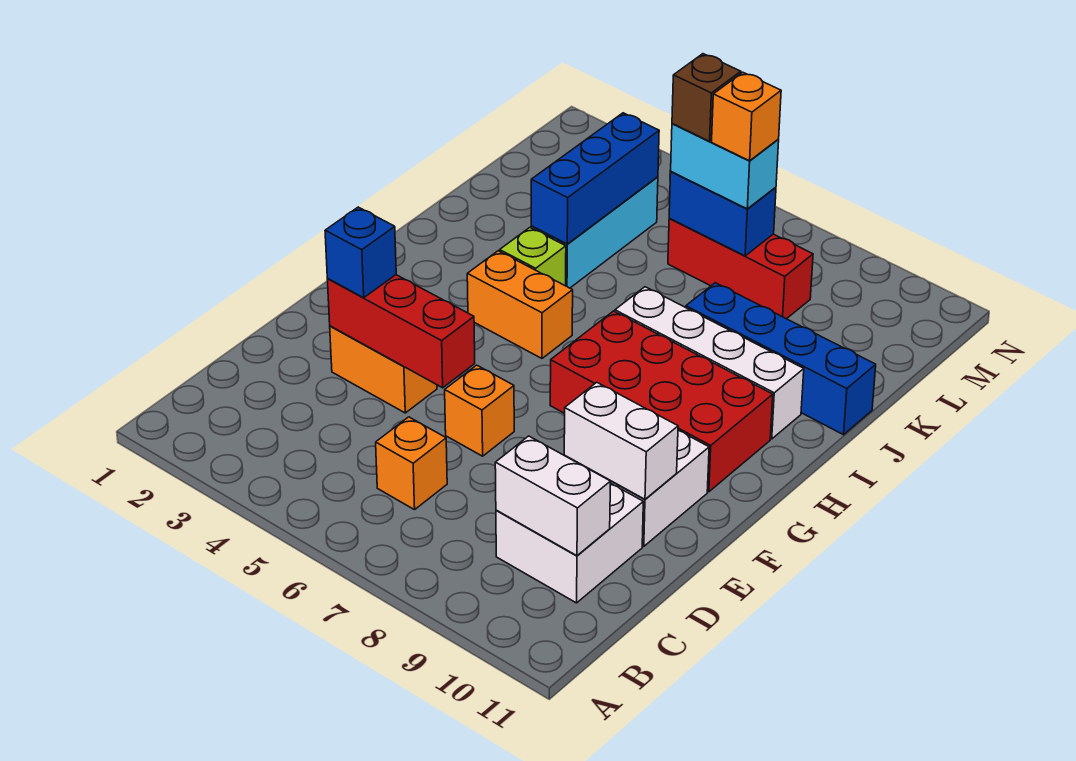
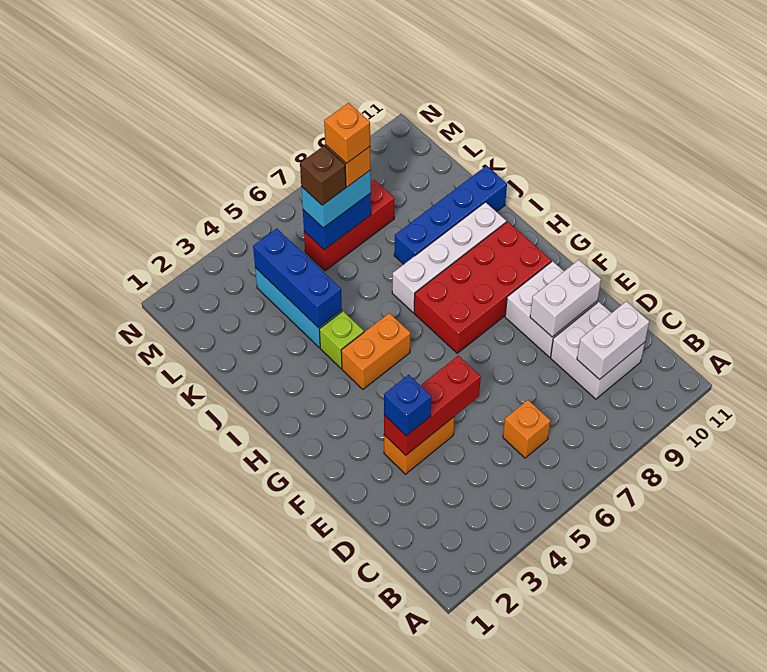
orange brick E6 level 1 -> orange brick L7 level 5

